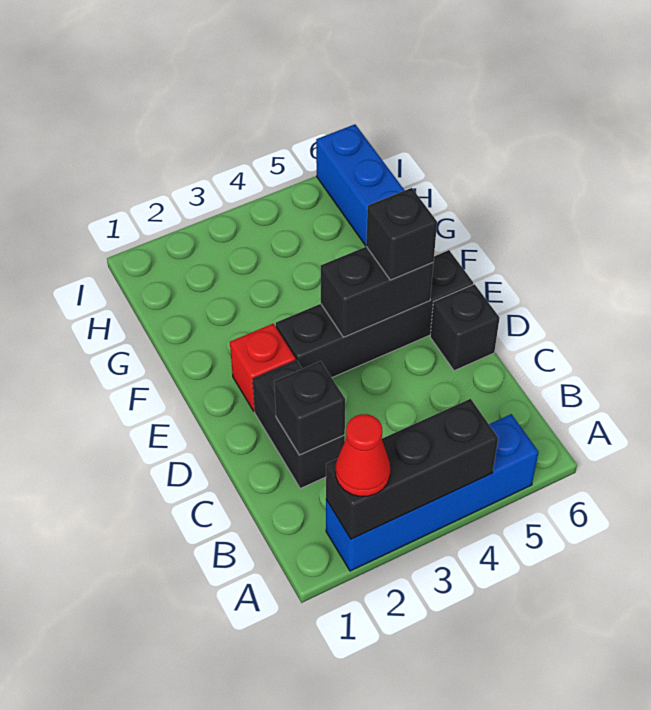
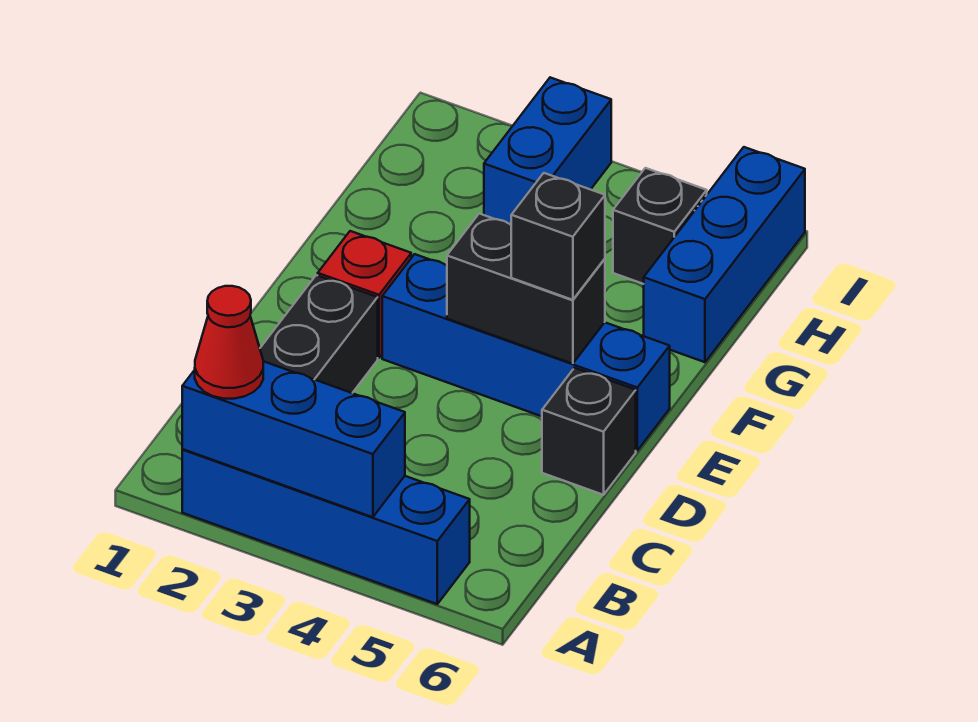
black brick A2:A4 level 2 -> blue brick A2:A4 level 2
black brick C2 level 2 -> black brick H5 level 1
black brick E3:E6 level 1 -> blue brick E3:E6 level 1
none -> blue brick H3:I3 level 1

